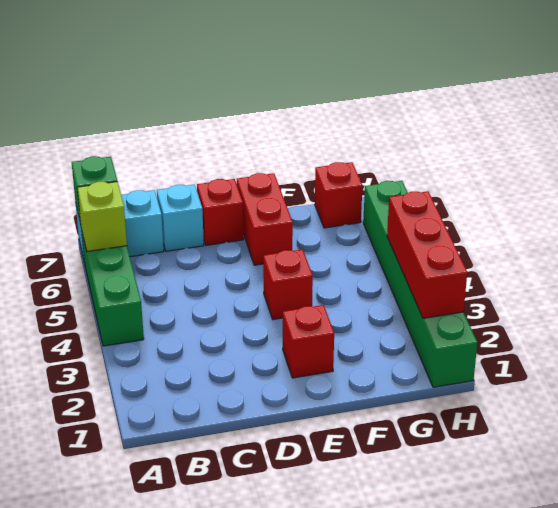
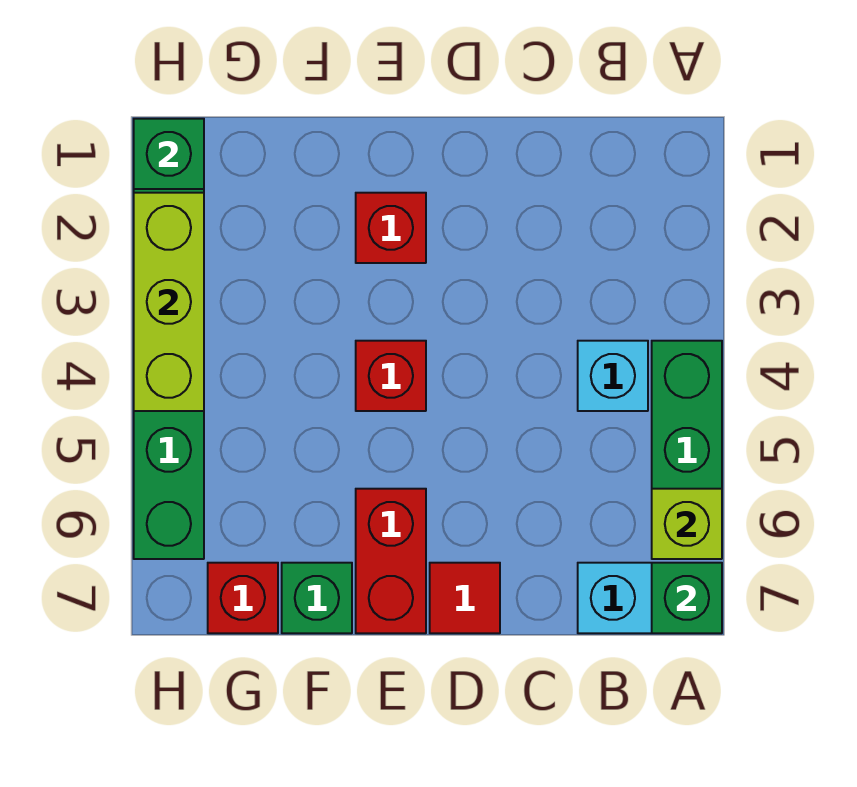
cyan brick C7 level 1 -> cyan brick B4 level 1
red brick D7 level 1 -> red tile D7 level 1
none -> green brick F7 level 1
none -> green brick H1 level 2
red brick H2:H4 level 2 -> lime brick H2:H4 level 2

